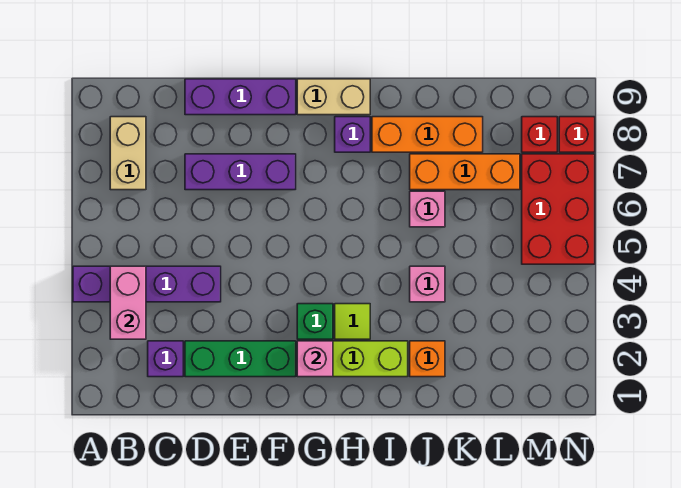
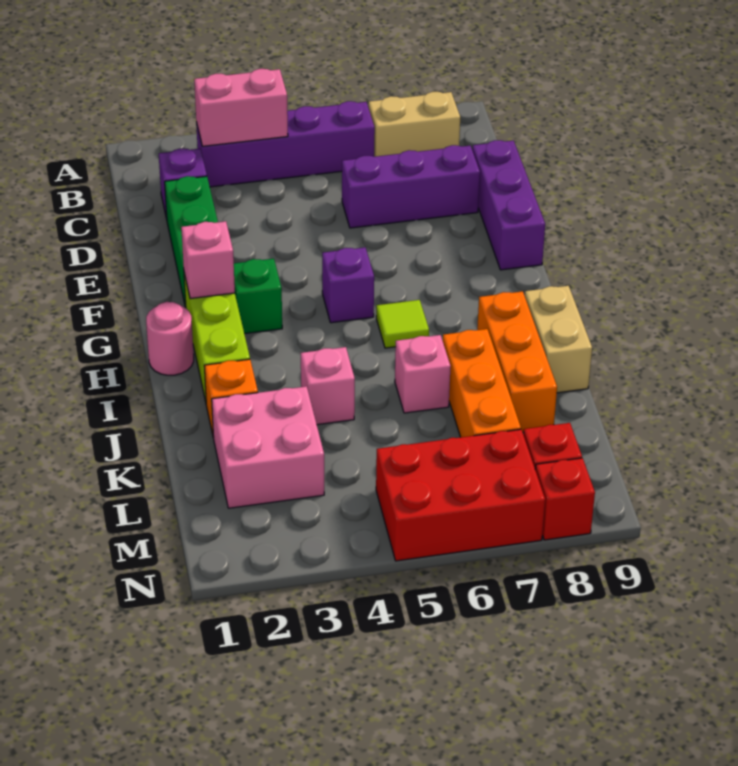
purple brick A4:D4 level 1 -> purple brick B3:B6 level 1
purple brick D7:F7 level 1 -> purple brick D6:D8 level 1
tan brick G9:H9 level 1 -> tan brick I9:J9 level 1
none -> pink round brick H1 level 1
lime tile H3 level 1 -> lime tile H6 level 1
purple brick H8 level 1 -> purple brick G5 level 1
none -> pink brick K2:L3 level 1

